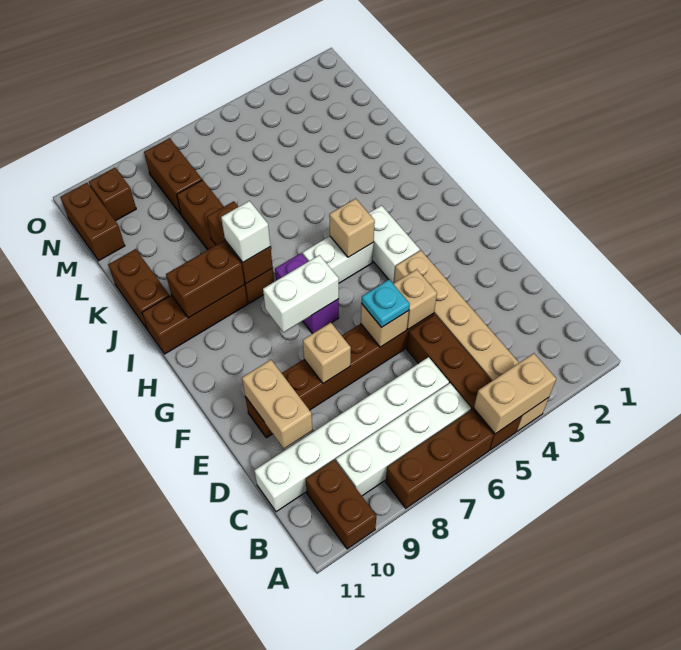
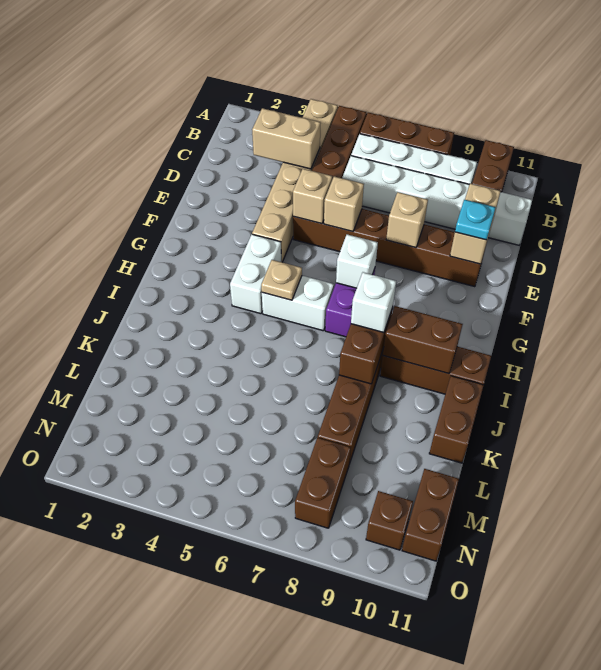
tan brick A4:A5 level 2 -> tan brick C3:C4 level 2
cyan plate E6 level 3 -> cyan plate E10 level 3
white brick G7:G8 level 2 -> white brick G7 level 2
tan brick H5 level 2 -> tan plate H5 level 2

